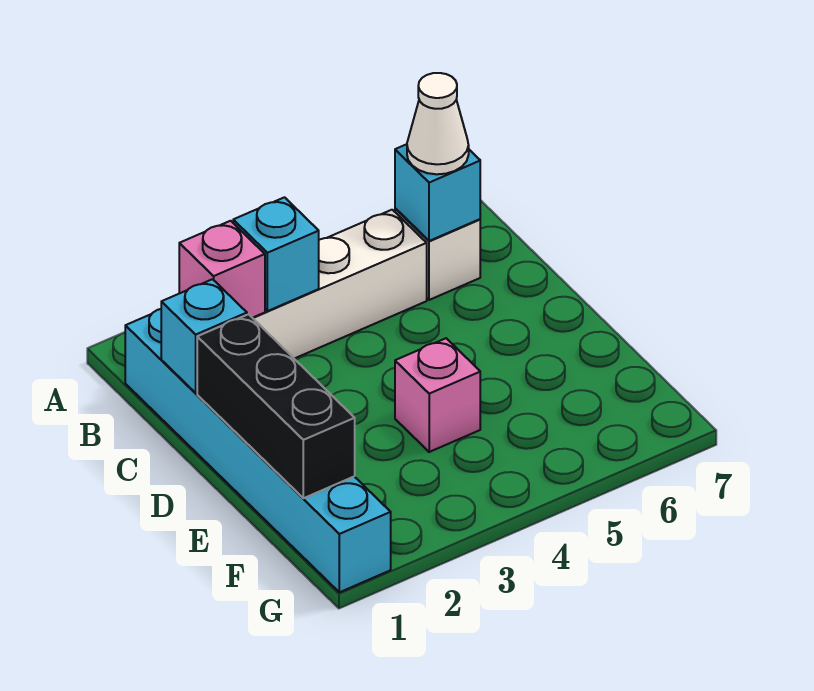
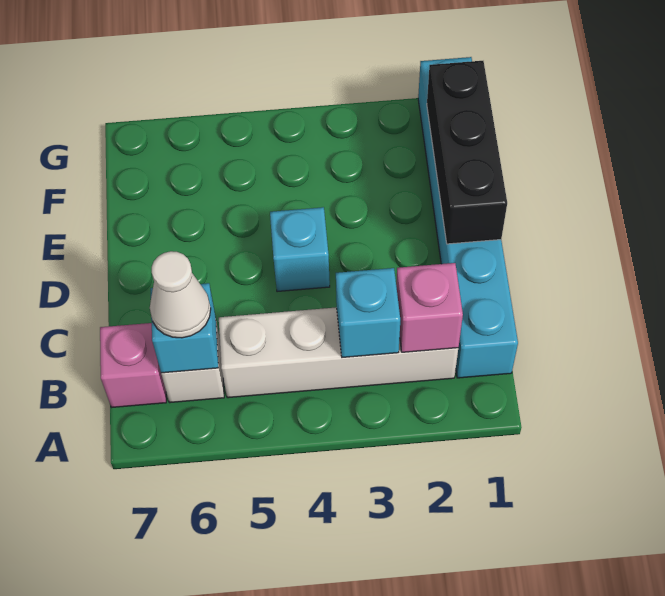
cyan brick C1 level 2 -> cyan brick D4 level 1
pink brick E4 level 1 -> pink brick B7 level 1

